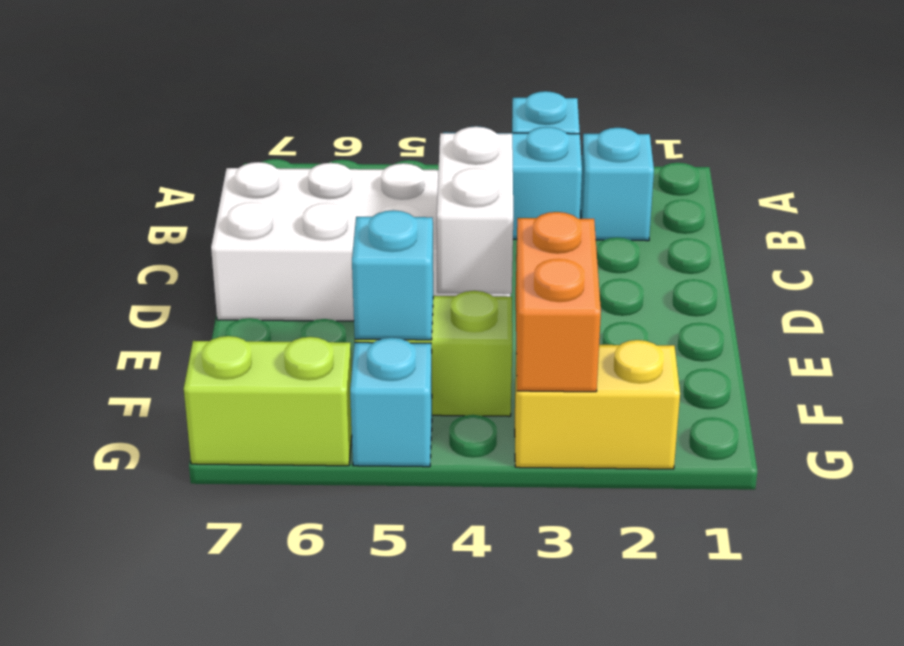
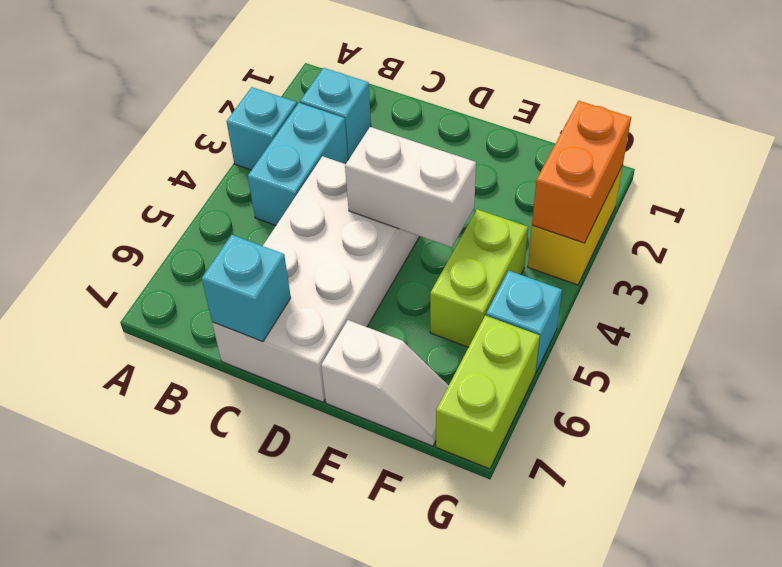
none -> white slope E7:F7 level 1 top E
orange brick F3:G3 level 2 -> orange brick G2:G3 level 2
cyan brick F5 level 2 -> cyan brick C7 level 2

